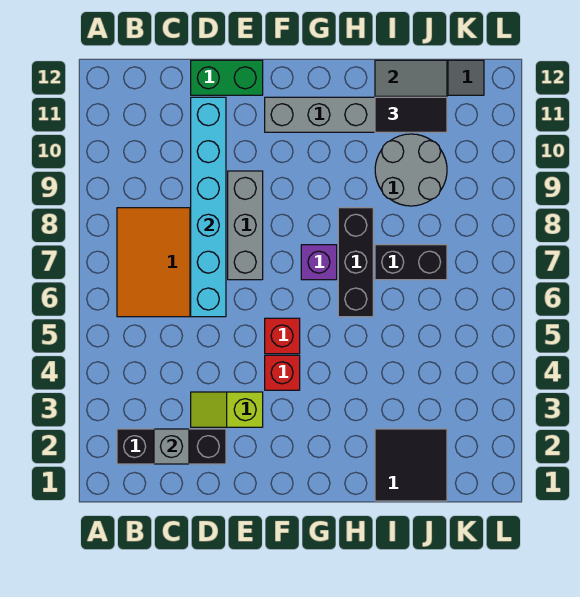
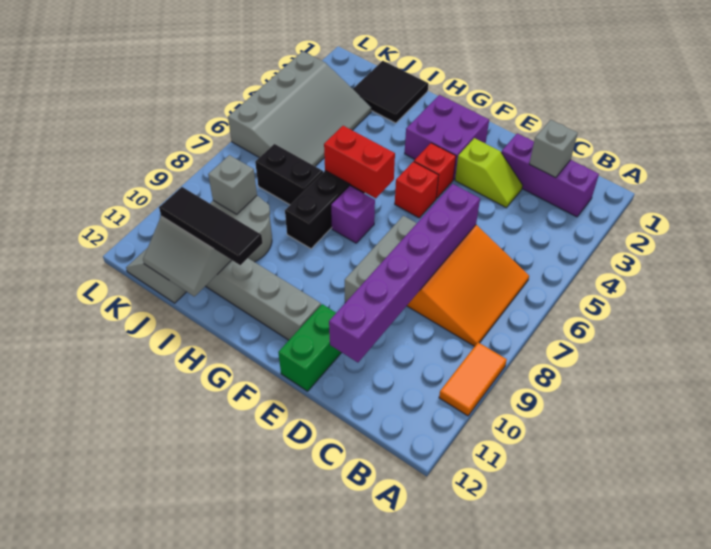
none -> orange tile A9:A10 level 1
black brick B2:D2 level 1 -> purple brick B2:D2 level 1
cyan brick D6:D11 level 2 -> purple brick D6:D11 level 2
green brick D12:E12 level 1 -> green brick E11:E12 level 1
none -> purple brick F2:G3 level 1
none -> red brick G6:H6 level 2
black tile I11:J11 level 3 -> black tile H11:J11 level 3
none -> grey slope J3:L6 level 1 top L
none -> grey brick J9 level 2

